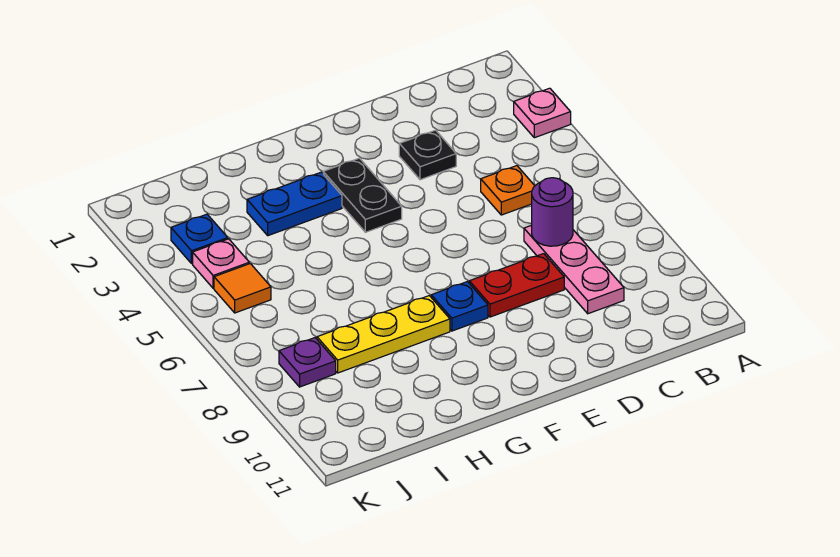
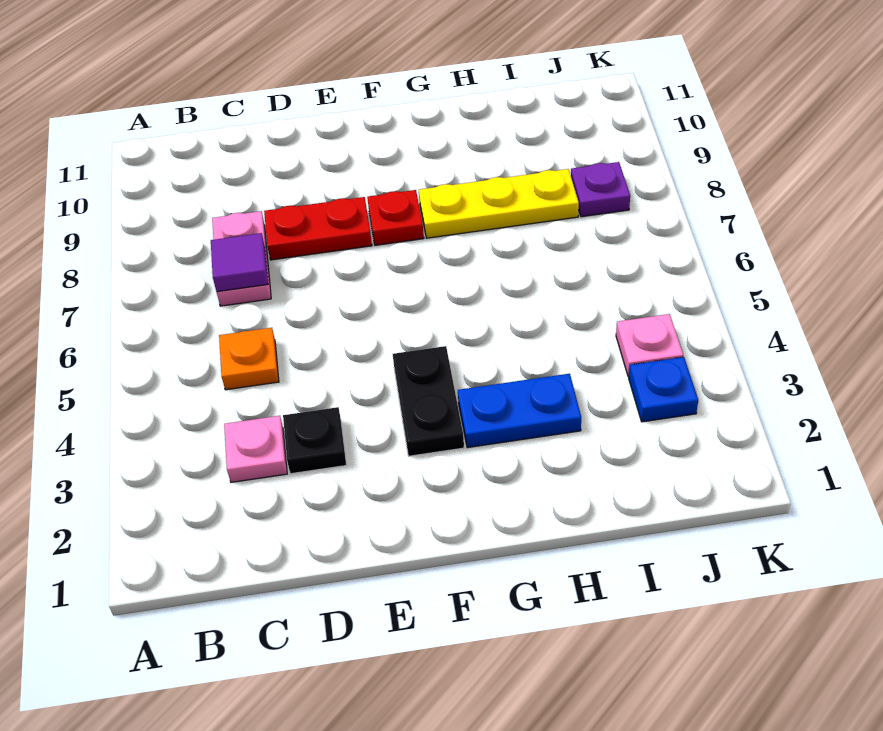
pink plate A3 level 1 -> pink plate C3 level 1
pink plate C7:C9 level 1 -> pink plate C7:C8 level 1
purple round brick C7 level 2 -> purple tile C7 level 2
blue plate F8 level 1 -> red plate F8 level 1
orange tile J5 level 1 -> none

